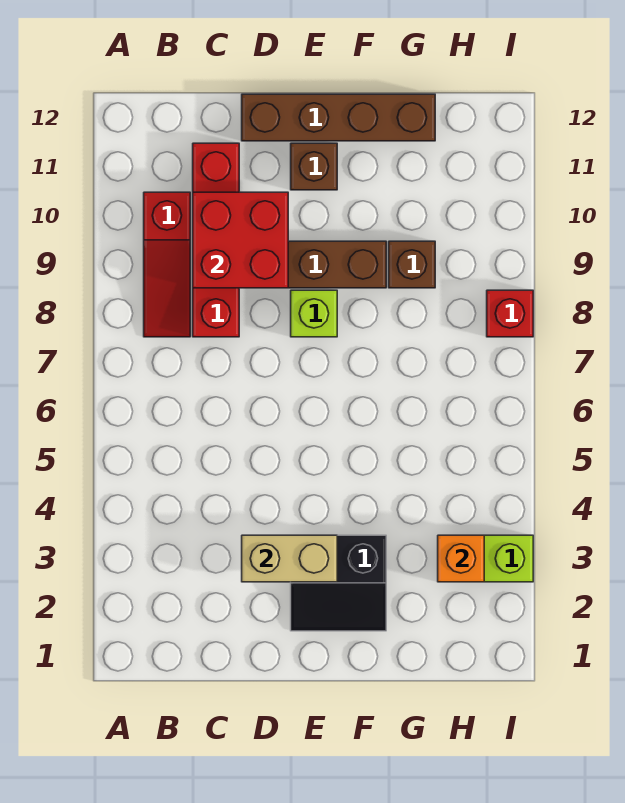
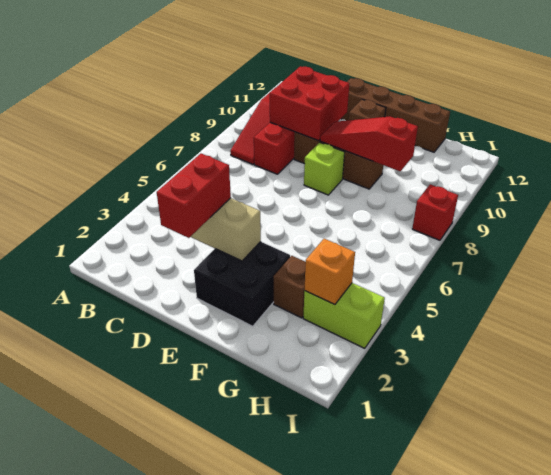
none -> red brick D2:D3 level 3
black slope E2:F3 level 1 top 3 -> black brick E2:F3 level 1
none -> red slope E9:G9 level 2 top G
brown brick G9 level 1 -> brown brick G3 level 1

